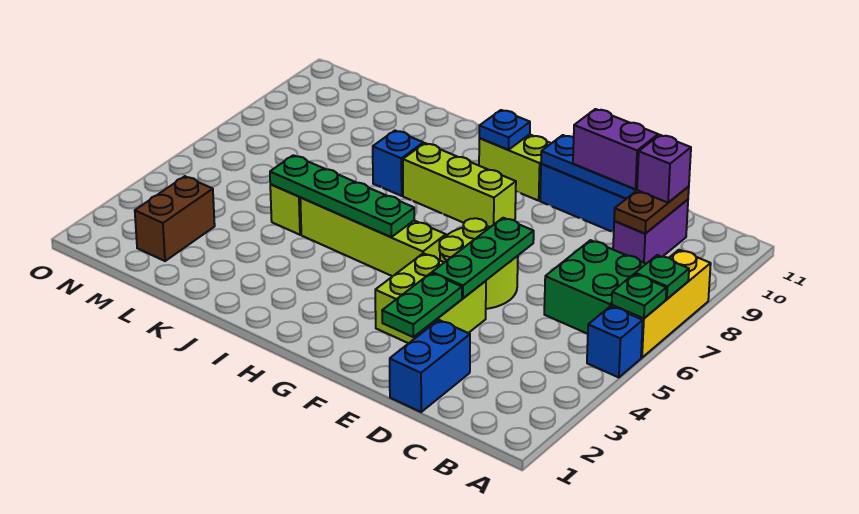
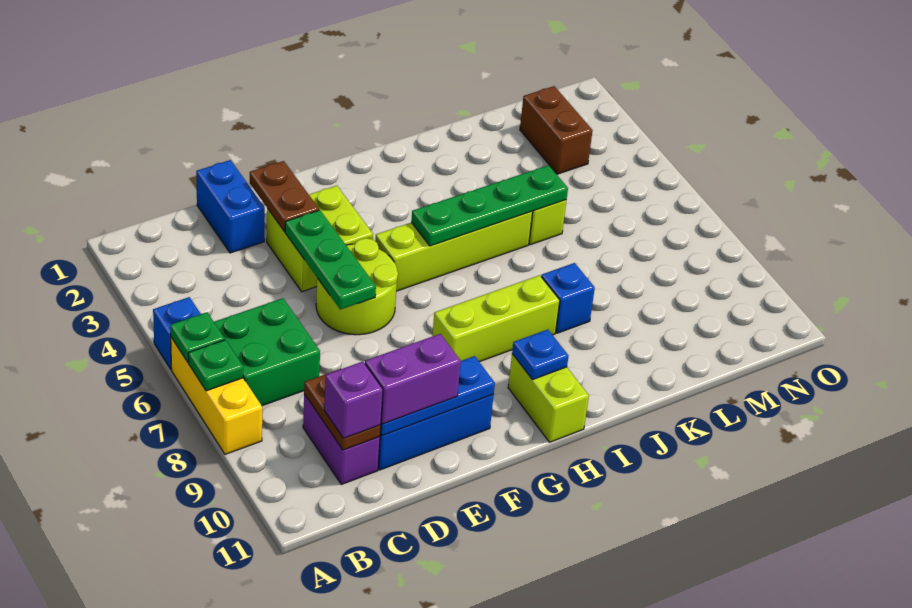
green plate E2:E3 level 2 -> brown plate E2:E3 level 2
lime brick G10:H10 level 1 -> lime brick H10:H11 level 1

